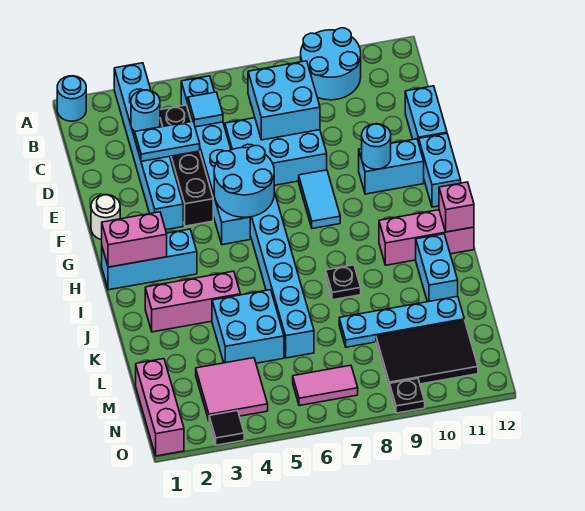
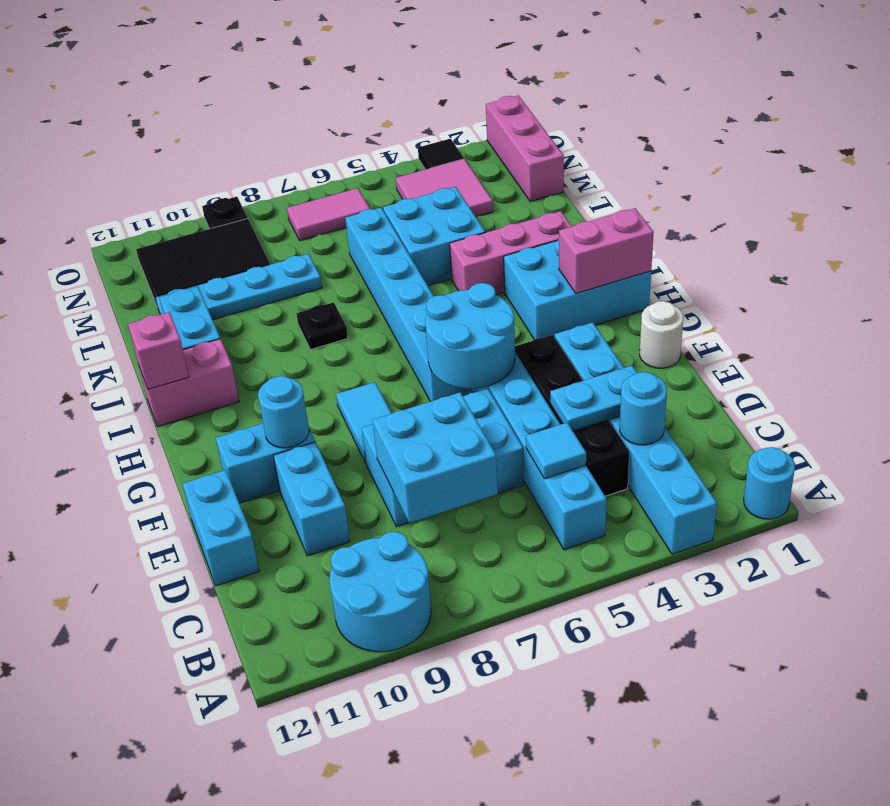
cyan brick F12:G12 level 1 -> cyan brick D10:E10 level 1
cyan brick H1:H3 level 1 -> cyan brick H1:I3 level 1
pink brick I10:I12 level 1 -> pink brick I11:I12 level 1

